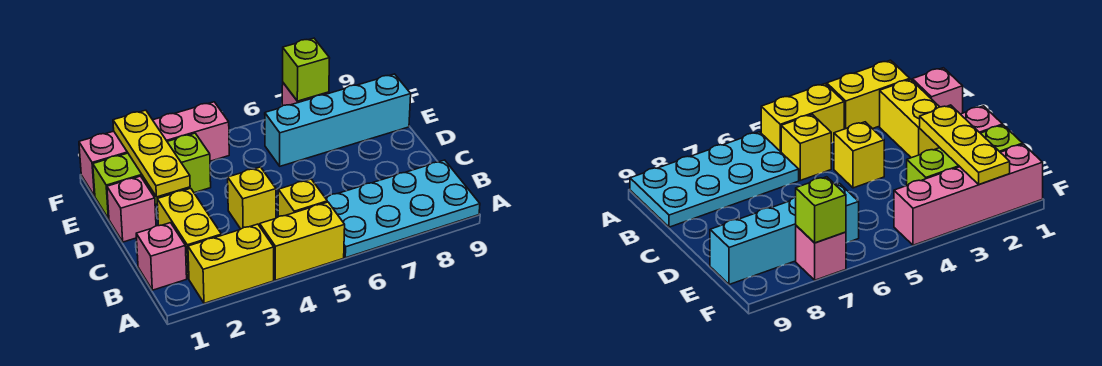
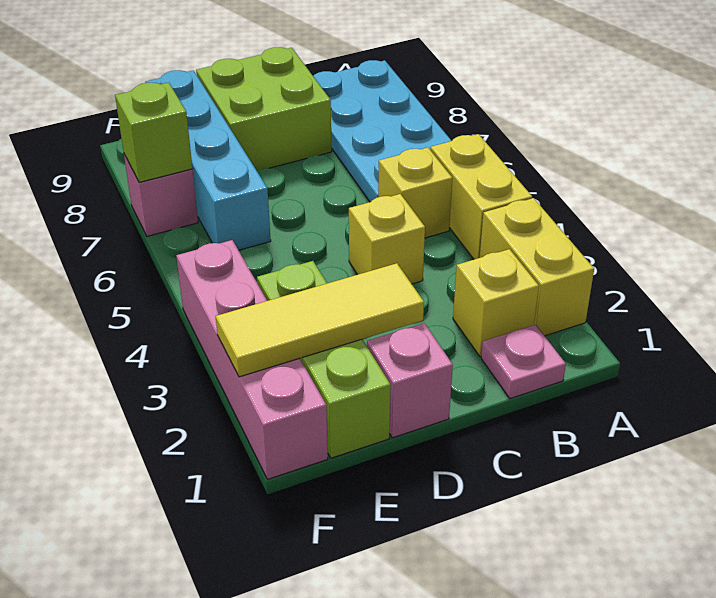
pink brick B1 level 1 -> pink plate B1 level 1
yellow brick B2:C2 level 1 -> yellow brick B2 level 1
none -> lime brick C8:D9 level 1
yellow plate D2:F2 level 2 -> yellow tile D2:F2 level 2

